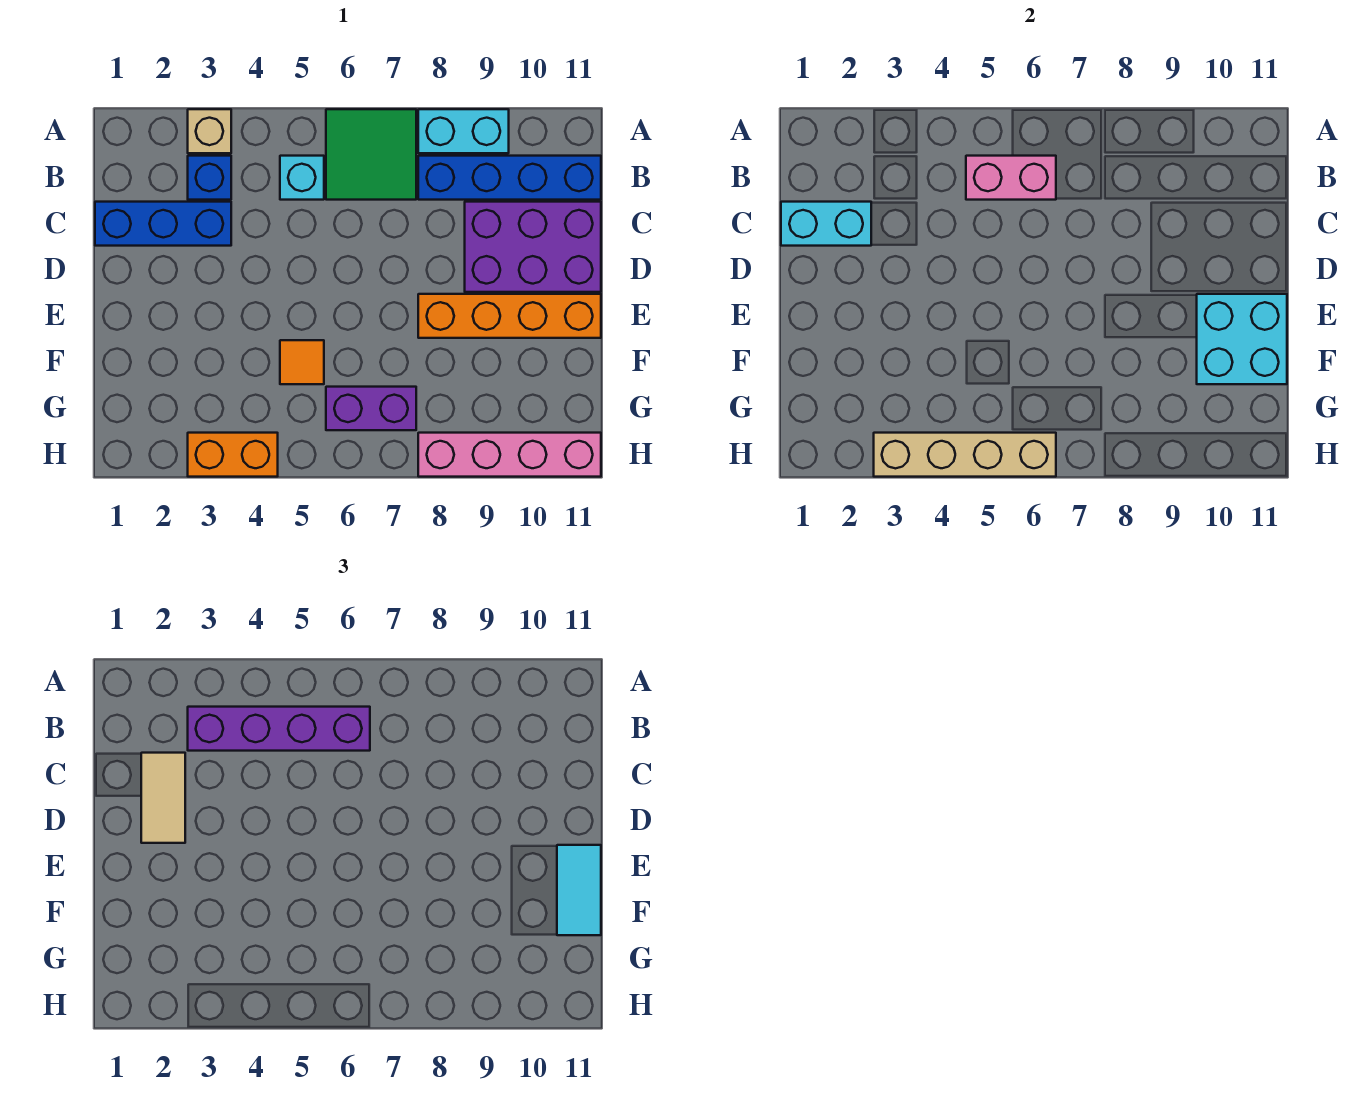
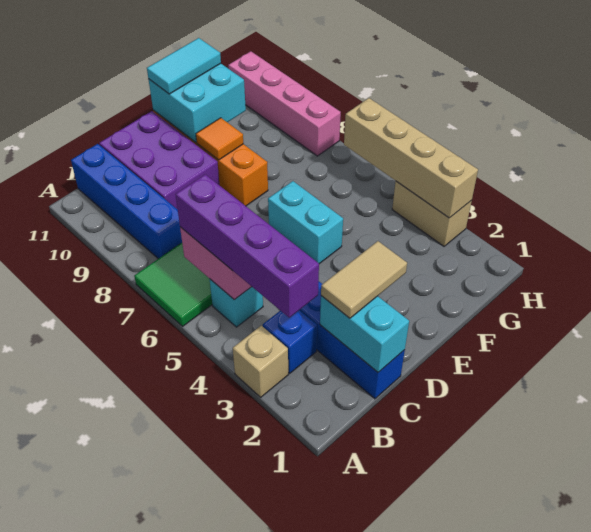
cyan brick A8:A9 level 1 -> cyan brick E5:E6 level 1
orange tile F5 level 1 -> orange tile E9 level 2
purple brick G6:G7 level 1 -> none
orange brick H3:H4 level 1 -> tan brick H3:H4 level 1

